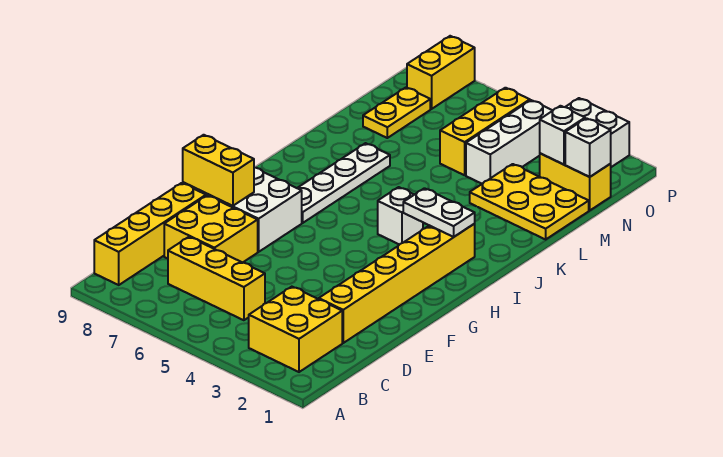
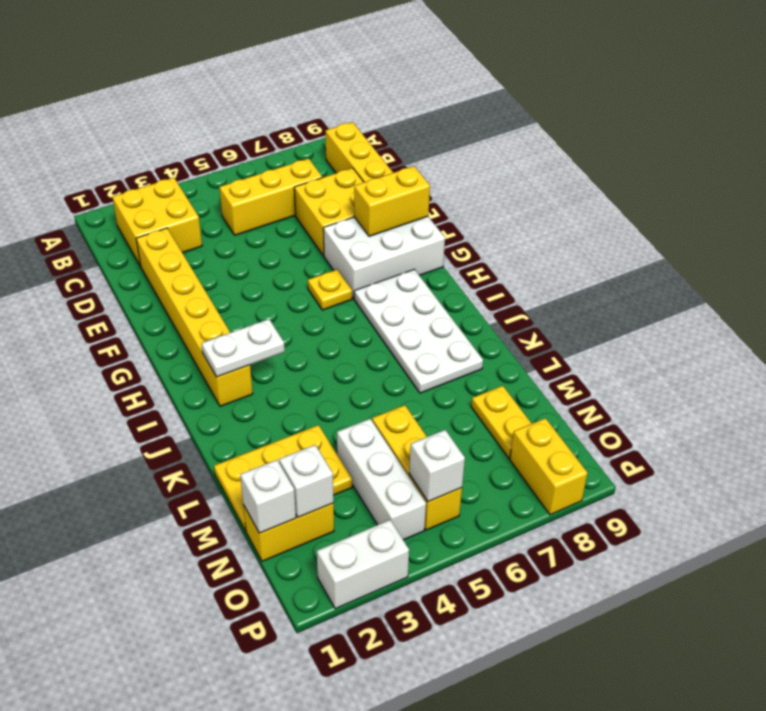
none -> yellow plate G6 level 1
white plate H7:K7 level 1 -> white plate H7:K8 level 1
white brick I4 level 1 -> white brick O5 level 2

